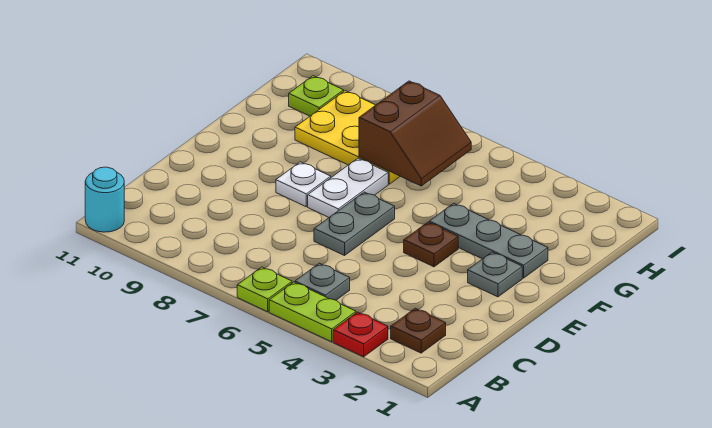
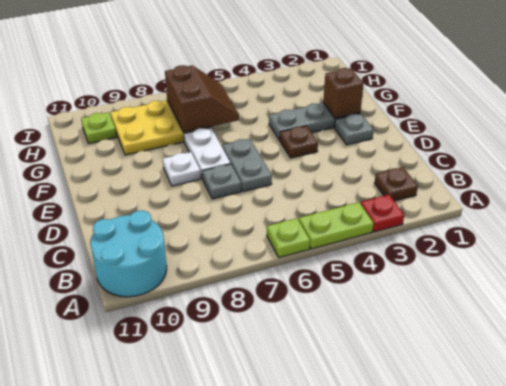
cyan round brick A11 level 1 -> cyan round brick A10:B11 level 1
grey plate B5 level 1 -> grey plate D7 level 1
none -> brown brick F2 level 2

